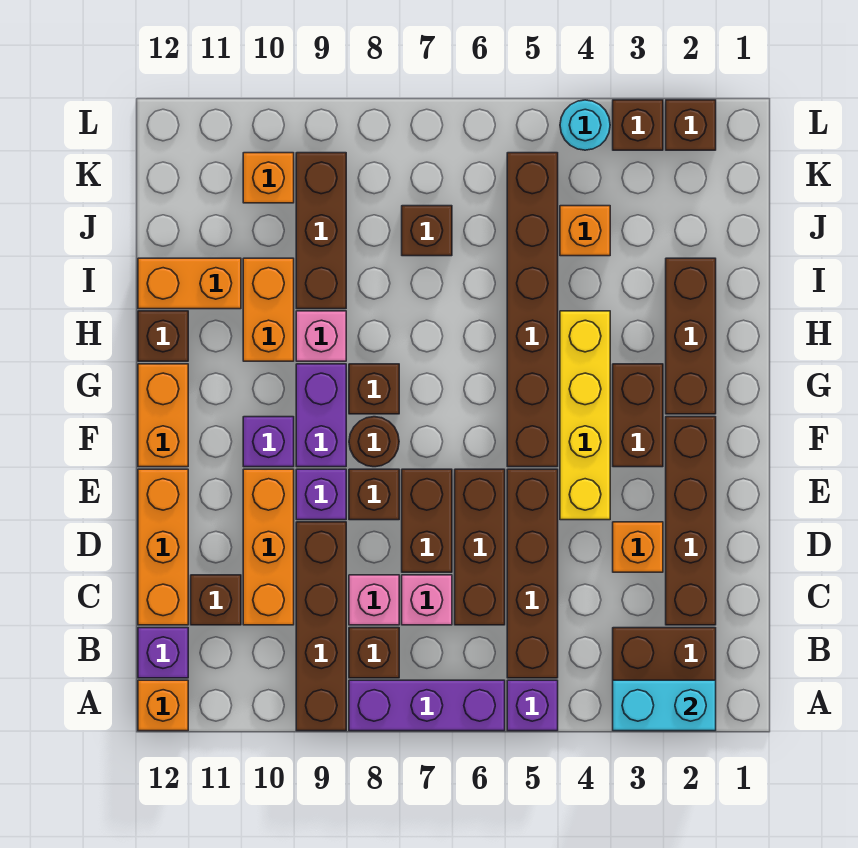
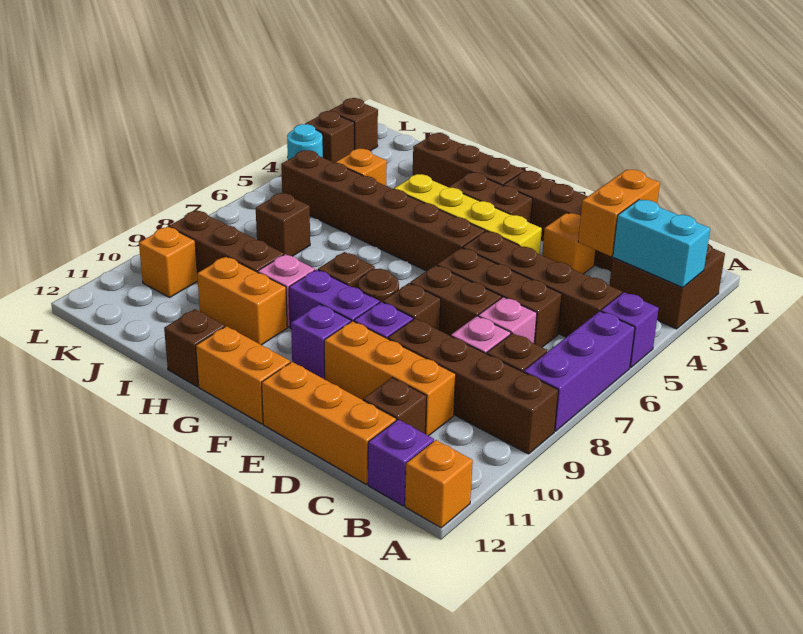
cyan brick A2:A3 level 2 -> cyan brick A3:B3 level 2
orange brick I11:I12 level 1 -> orange brick C2:C3 level 2

